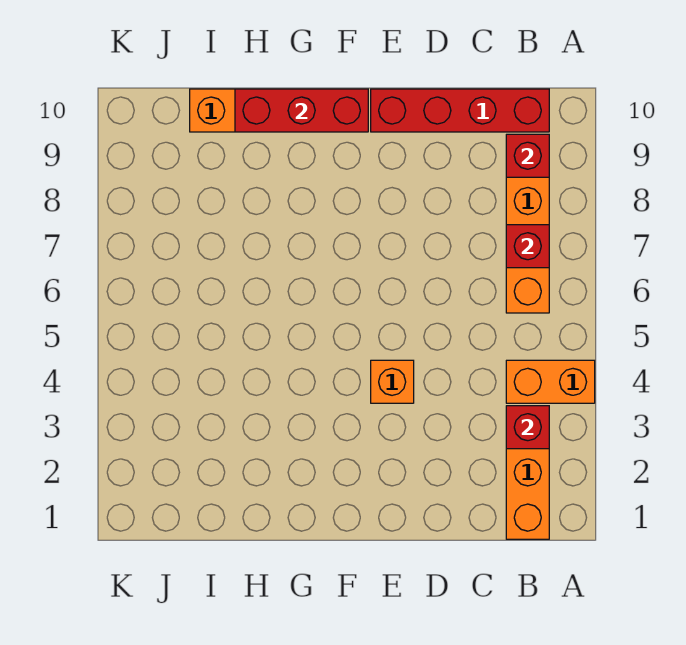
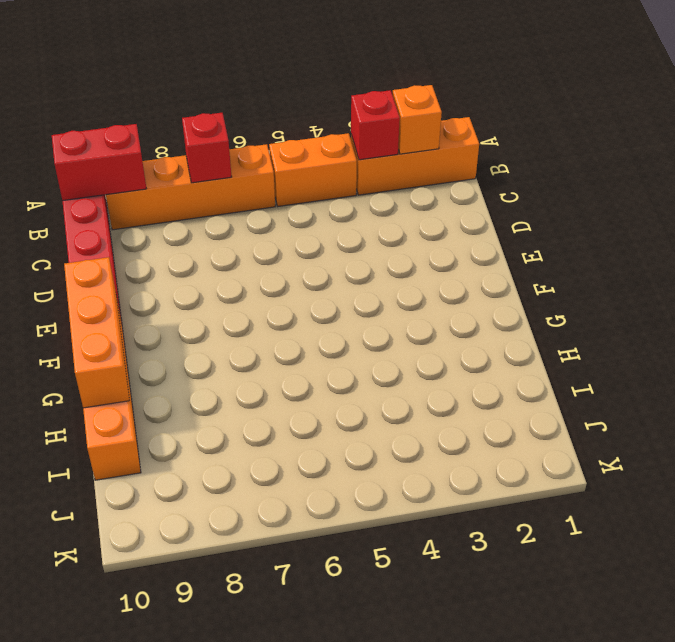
orange brick A4:B4 level 1 -> orange brick B4:B5 level 1
red brick B9 level 2 -> red brick B9:B10 level 2
orange brick E4 level 1 -> orange brick B2 level 2
red brick F10:H10 level 2 -> orange brick F10:H10 level 2

